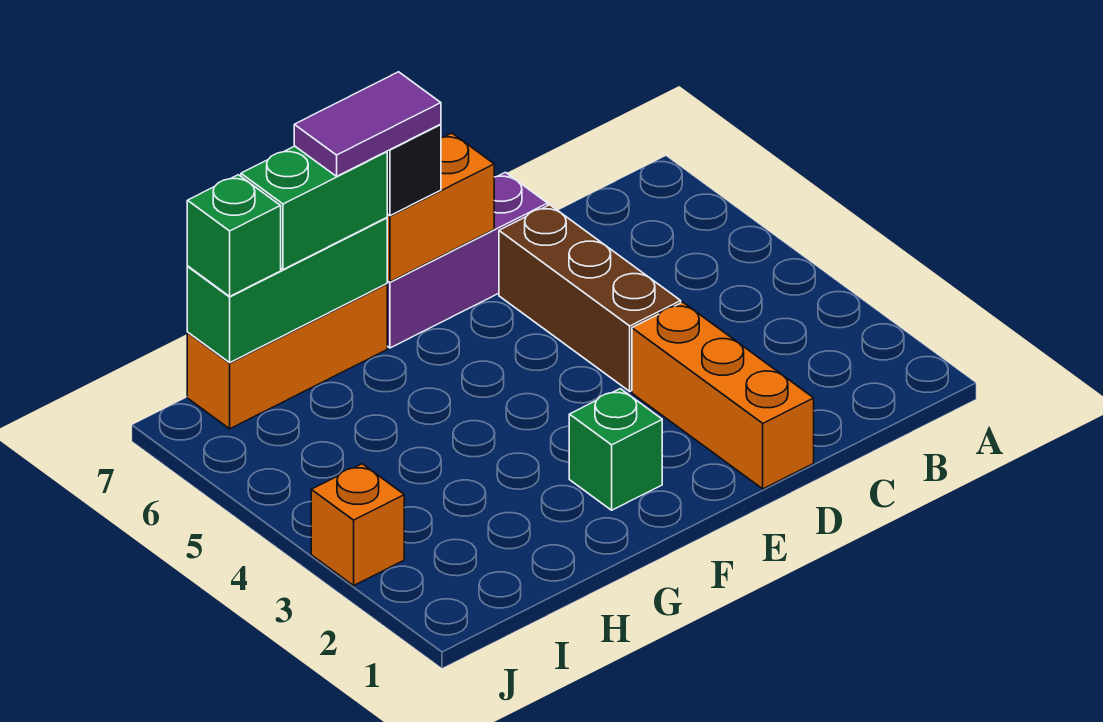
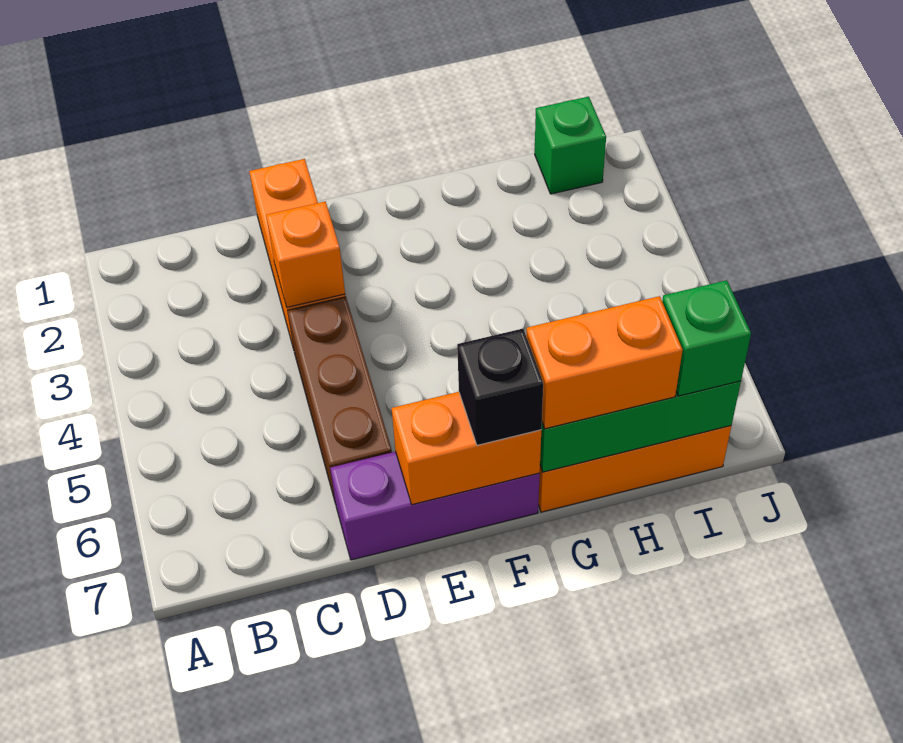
green brick F2 level 1 -> green brick I1 level 1
purple tile F7:G7 level 4 -> none
green brick G7:H7 level 3 -> orange brick G7:H7 level 3
orange brick J3 level 1 -> orange brick D3 level 2

